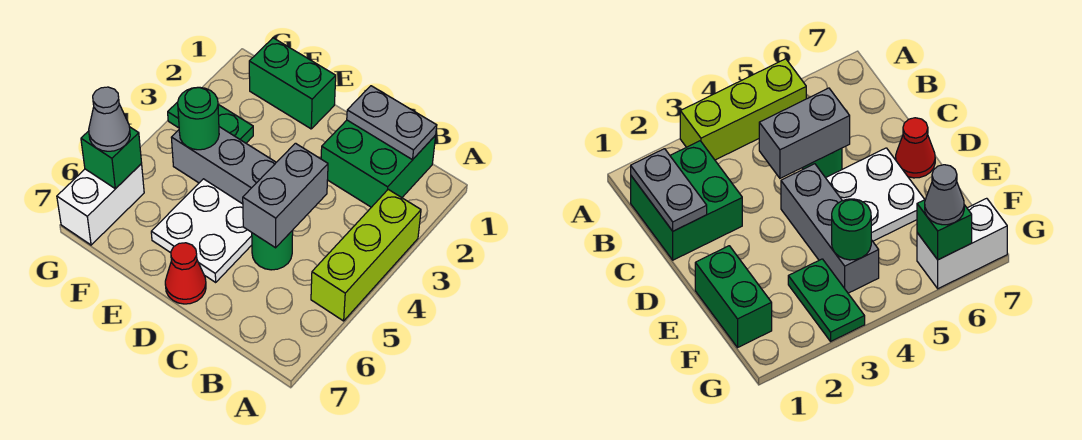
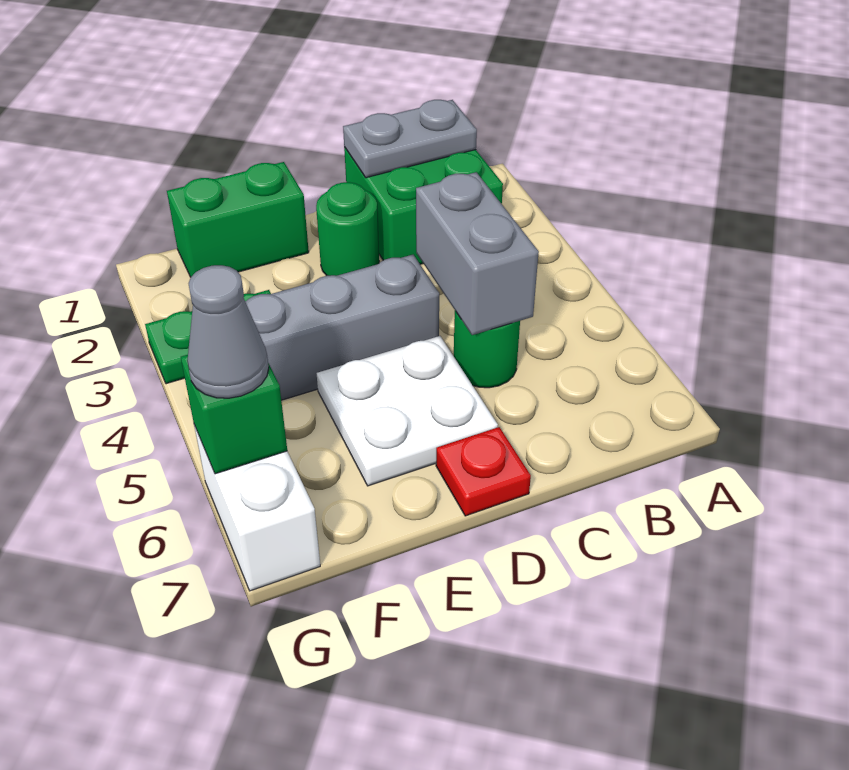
lime brick A3:A5 level 1 -> none
red cone D7 level 1 -> red plate D7 level 1
green round brick F4 level 2 -> green round brick D2 level 1

